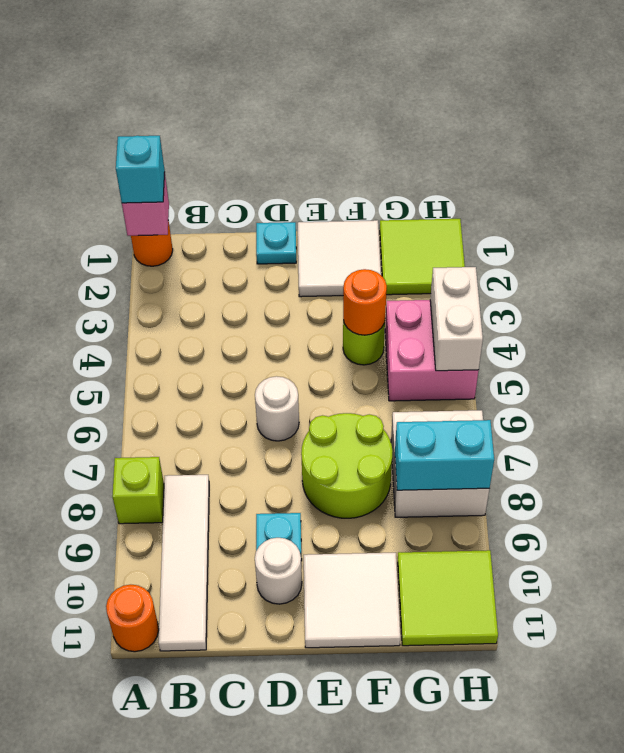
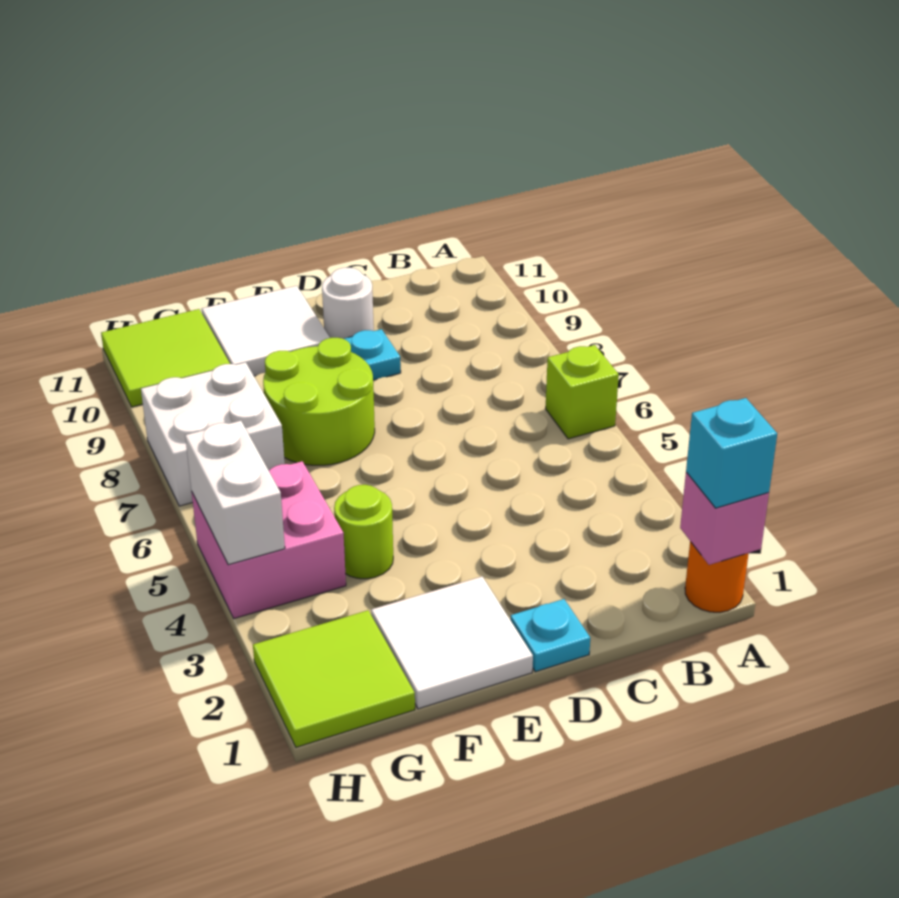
lime brick A8 level 1 -> lime brick A6 level 1
orange round brick A11 level 1 -> none
white tile B8:B11 level 1 -> none
white round brick D6 level 1 -> none
orange round brick F4 level 2 -> none
cyan brick G8:H8 level 2 -> none

